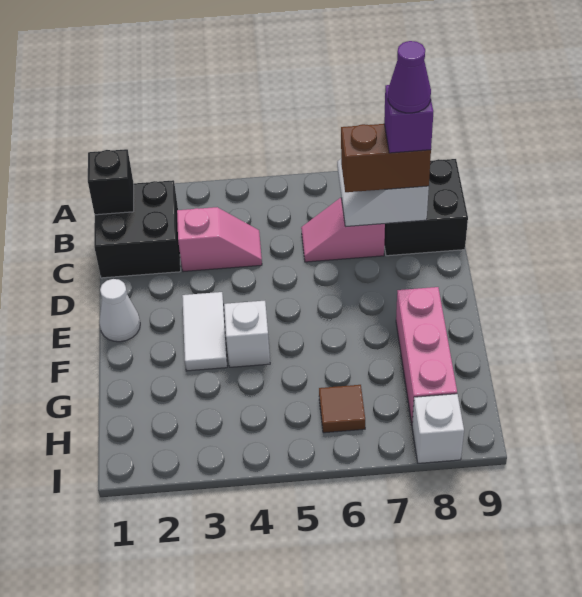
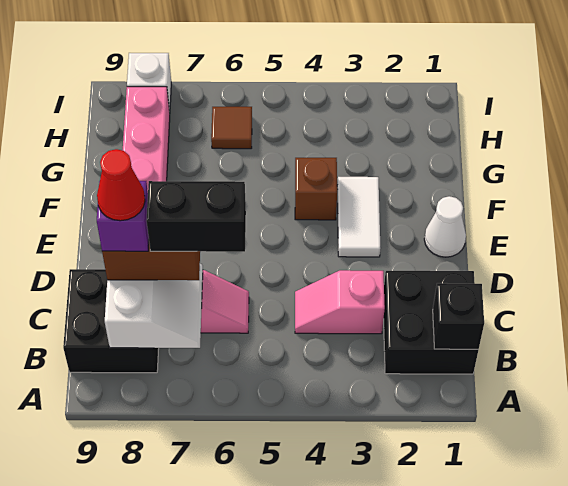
none -> black brick C6:C7 level 4
purple cone C8 level 5 -> red cone C8 level 5
white brick F4 level 1 -> brown brick F4 level 1

